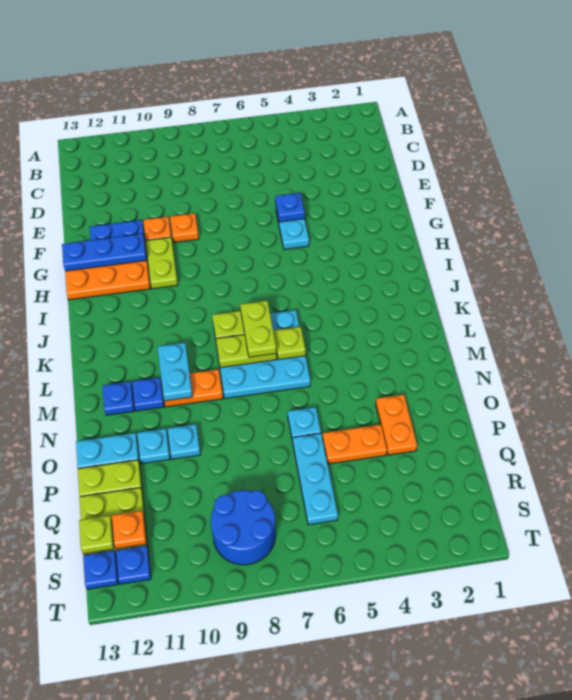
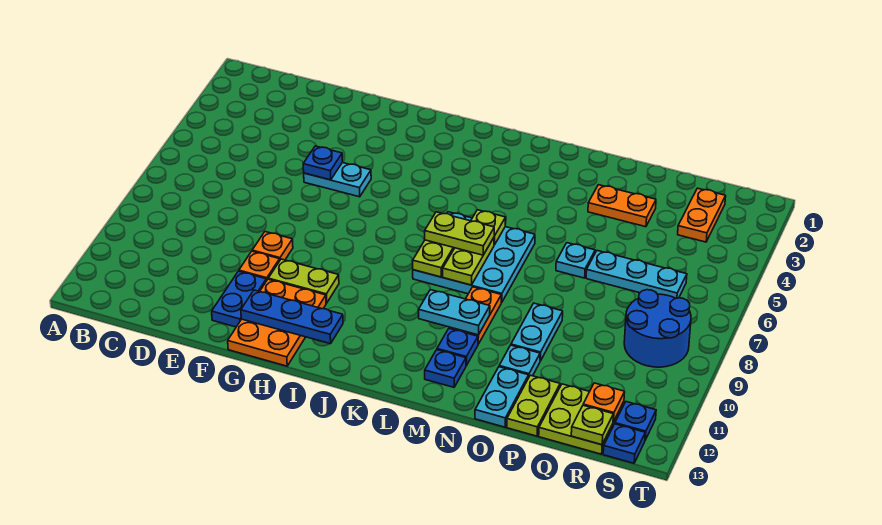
blue plate G11:G13 level 2 -> blue plate G12:I12 level 2
cyan plate O10 level 1 -> cyan plate O9:O10 level 1
orange plate P4:P5 level 1 -> orange plate R2:R3 level 1

